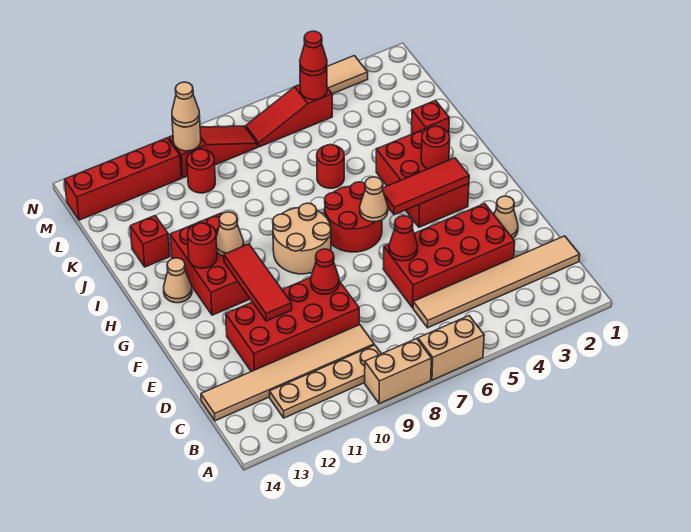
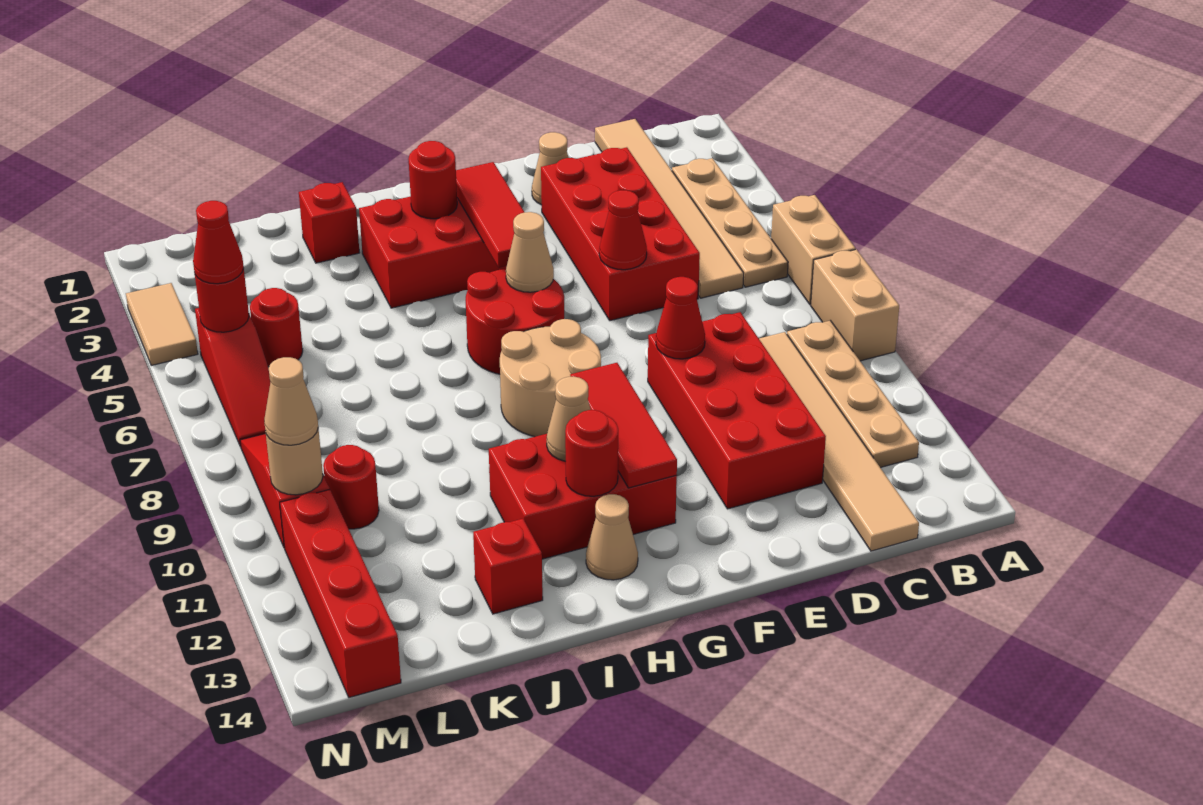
none -> tan plate B3:B6 level 1
red tile E11:G11 level 2 -> red tile G10:G12 level 2
red round brick J6 level 1 -> red round brick L5 level 1

